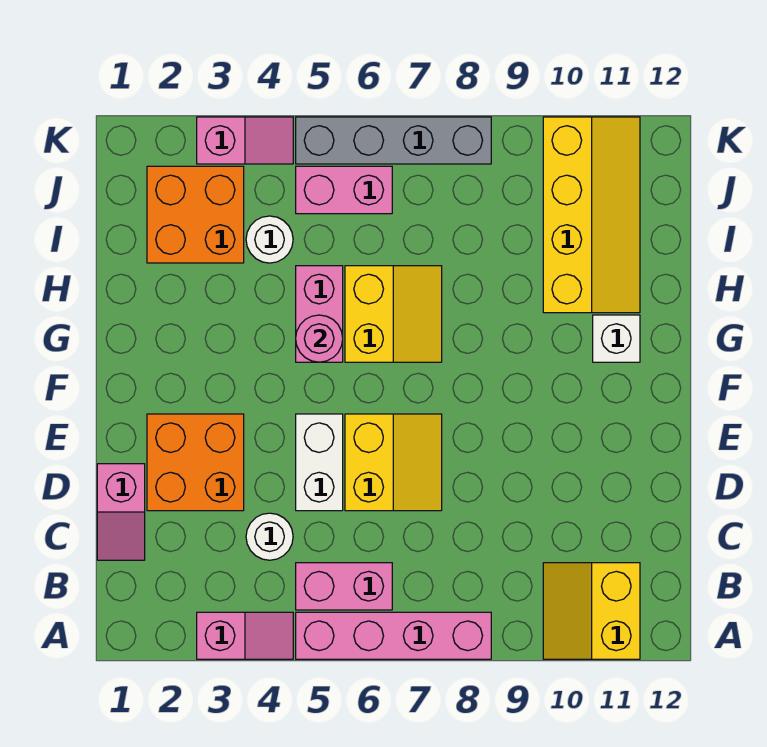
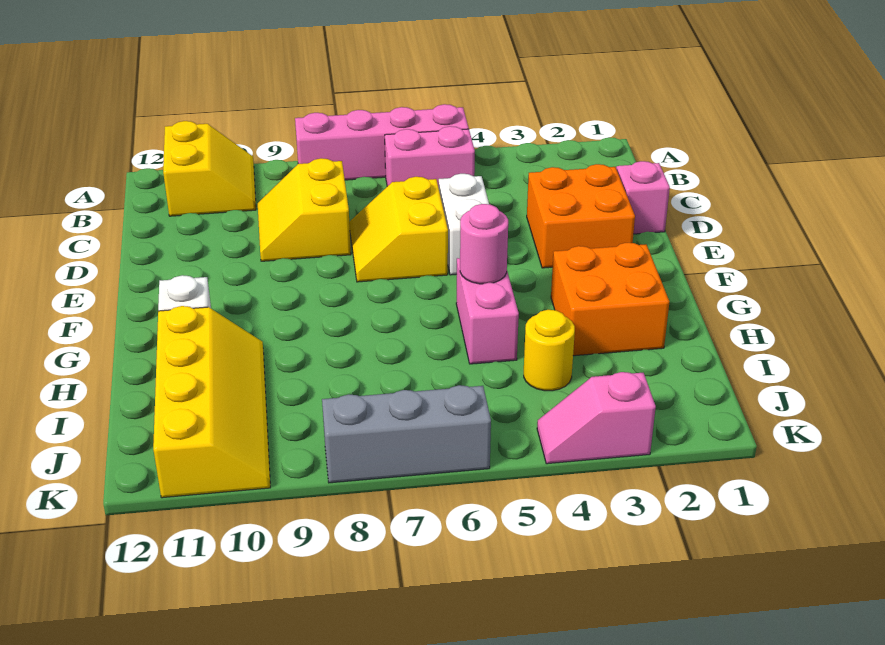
pink slope A3:A4 level 1 top 3 -> none
white round brick C4 level 1 -> none
yellow slope G6:H7 level 1 top 6 -> yellow slope C8:D9 level 1 top 8
yellow slope H10:K11 level 1 top 10 -> yellow slope H10:K11 level 1 top 11
orange brick I2:J3 level 1 -> orange brick G2:H3 level 1
white round brick I4 level 1 -> yellow round brick I4 level 1
pink brick J5:J6 level 1 -> none
grey brick K5:K8 level 1 -> grey brick K6:K8 level 1

